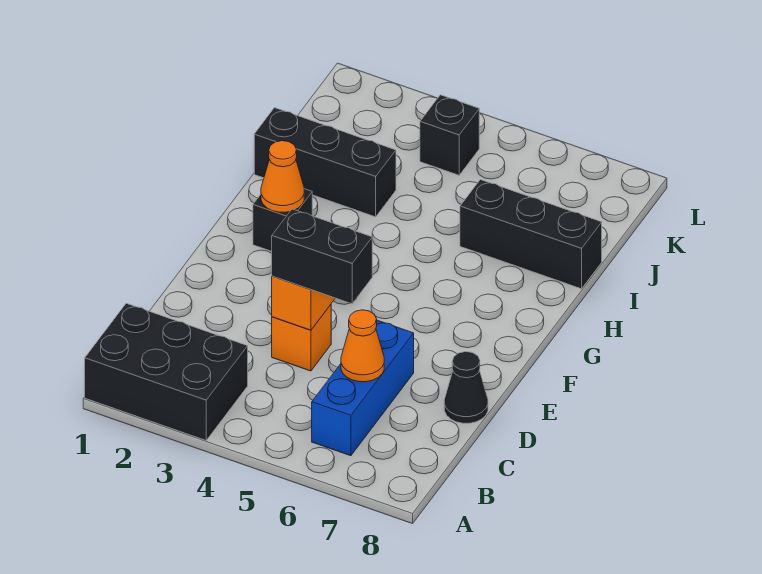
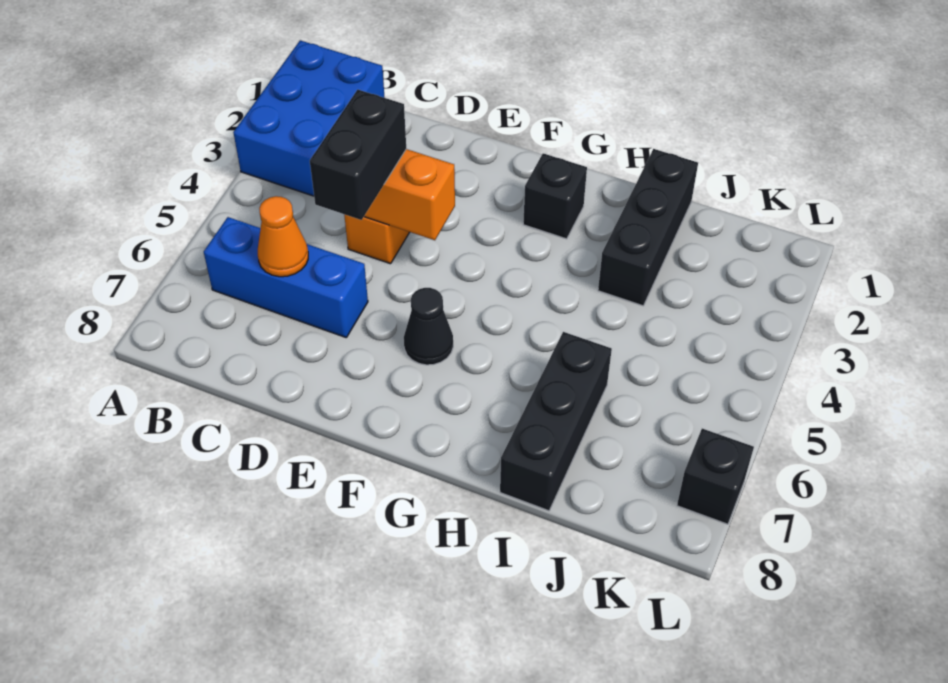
black brick A1:B3 level 1 -> blue brick A1:B3 level 1
black cone D8 level 1 -> black cone F6 level 1
orange cone G2 level 2 -> none
black brick K4 level 1 -> black brick L7 level 1

